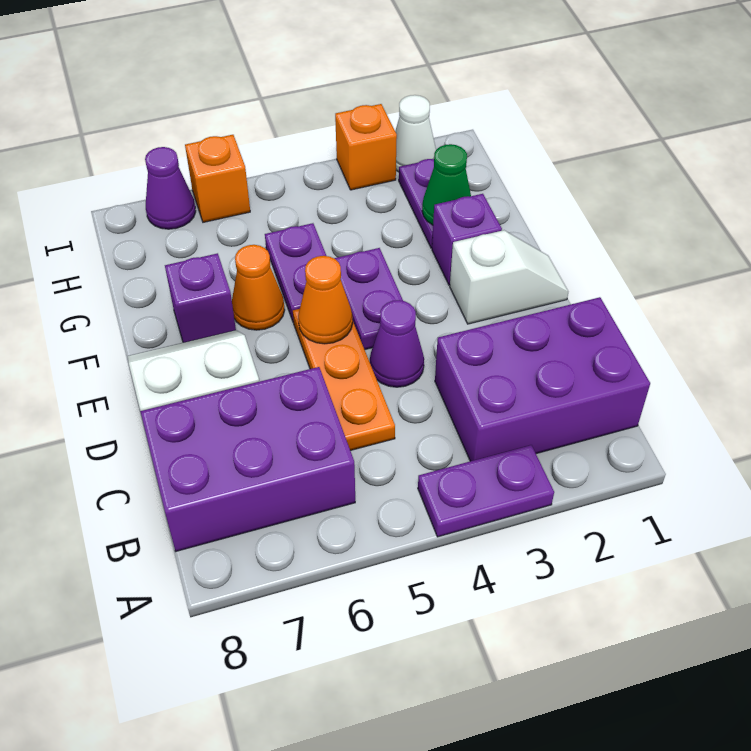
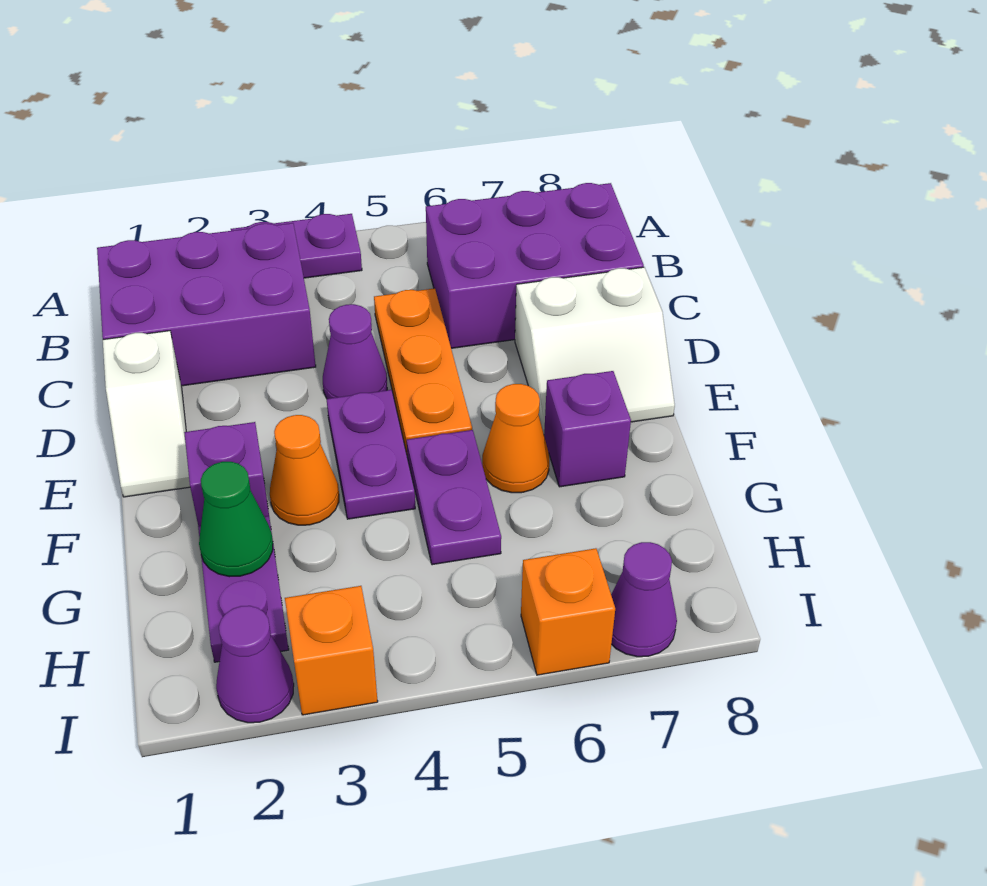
white slope E1:E2 level 1 top 2 -> white slope D1:E1 level 1 top D
orange cone E5 level 2 -> orange cone F3 level 1
white cone I2 level 1 -> purple cone I2 level 1

